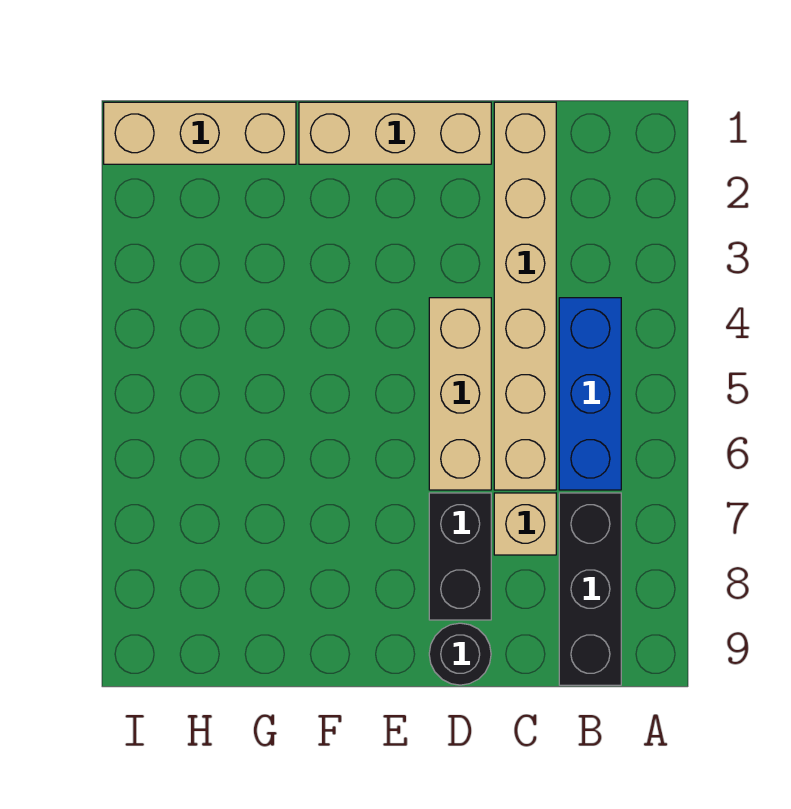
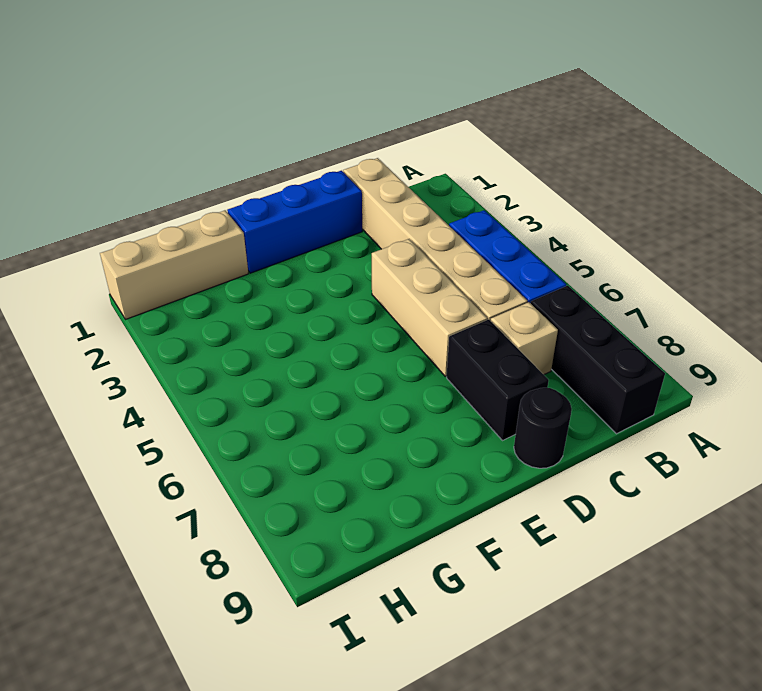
tan brick D1:F1 level 1 -> blue brick D1:F1 level 1

